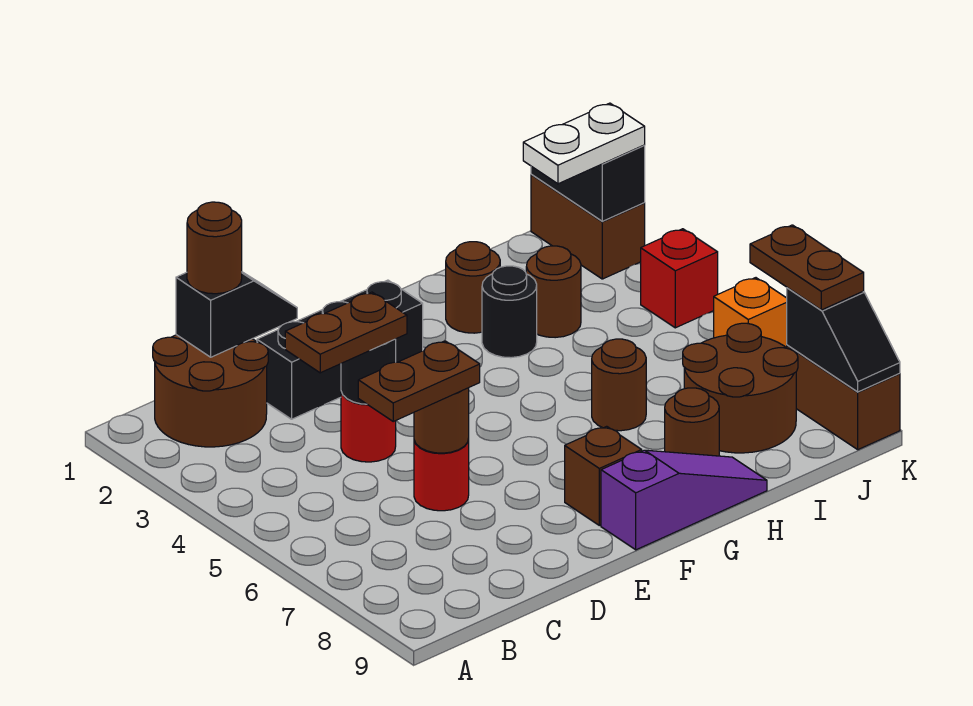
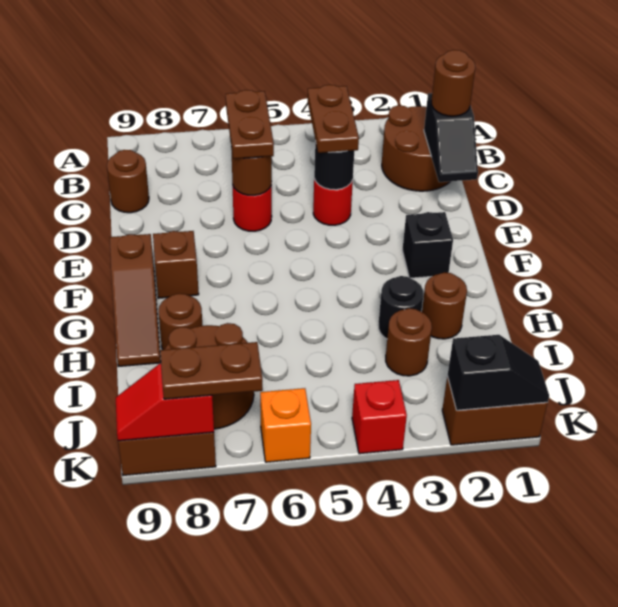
black brick D2:F2 level 1 -> black brick F2 level 1
purple slope F9:H9 level 1 top F -> brown slope F9:H9 level 1 top F
brown round brick H6 level 1 -> brown round brick C9 level 1
white plate J2:K2 level 3 -> none
black slope K8:K9 level 2 top 8 -> red slope K8:K9 level 2 top 8

